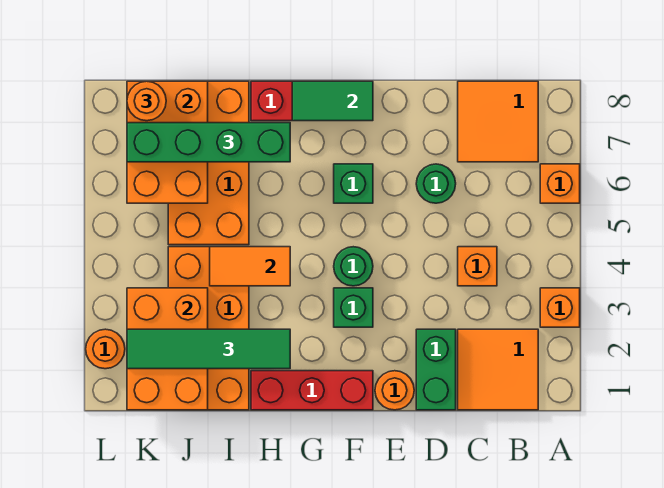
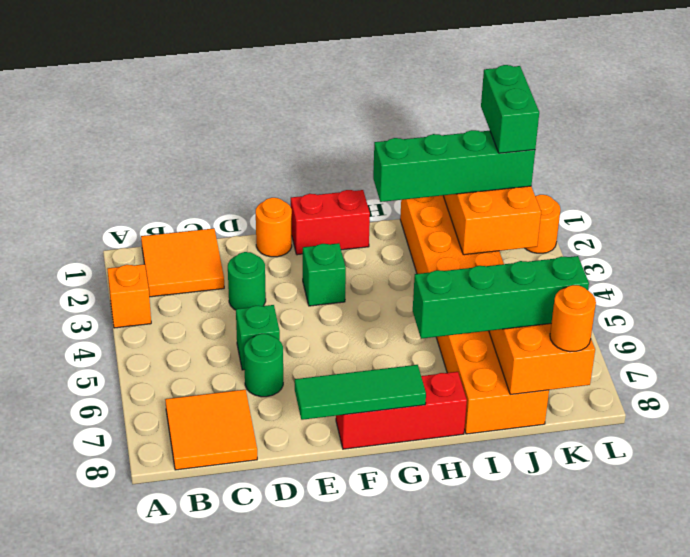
orange brick A6 level 1 -> none
orange brick C4 level 1 -> none
green brick D1:D2 level 1 -> green brick K1:K2 level 4
red brick F1:H1 level 1 -> red brick F1:G1 level 1
green round brick F4 level 1 -> green round brick D3 level 1
green brick F6 level 1 -> green brick D5 level 1
green tile F8:G8 level 2 -> green tile E8:G8 level 2
green tile H2:K2 level 3 -> green brick H2:K2 level 3
orange tile H4:I4 level 2 -> none

